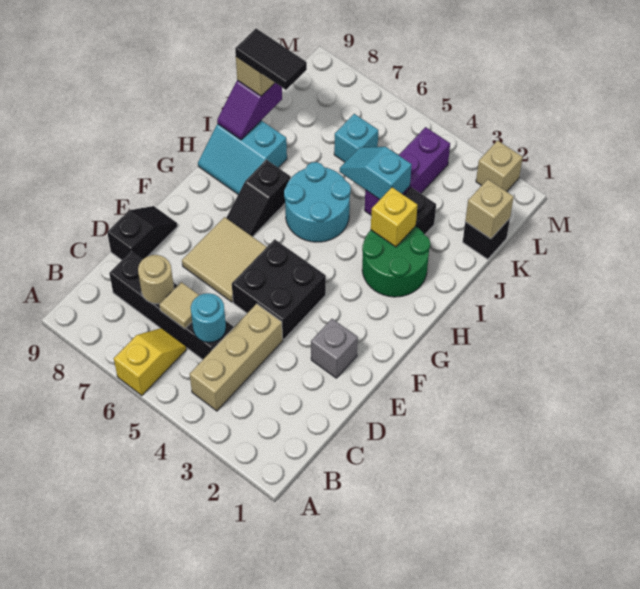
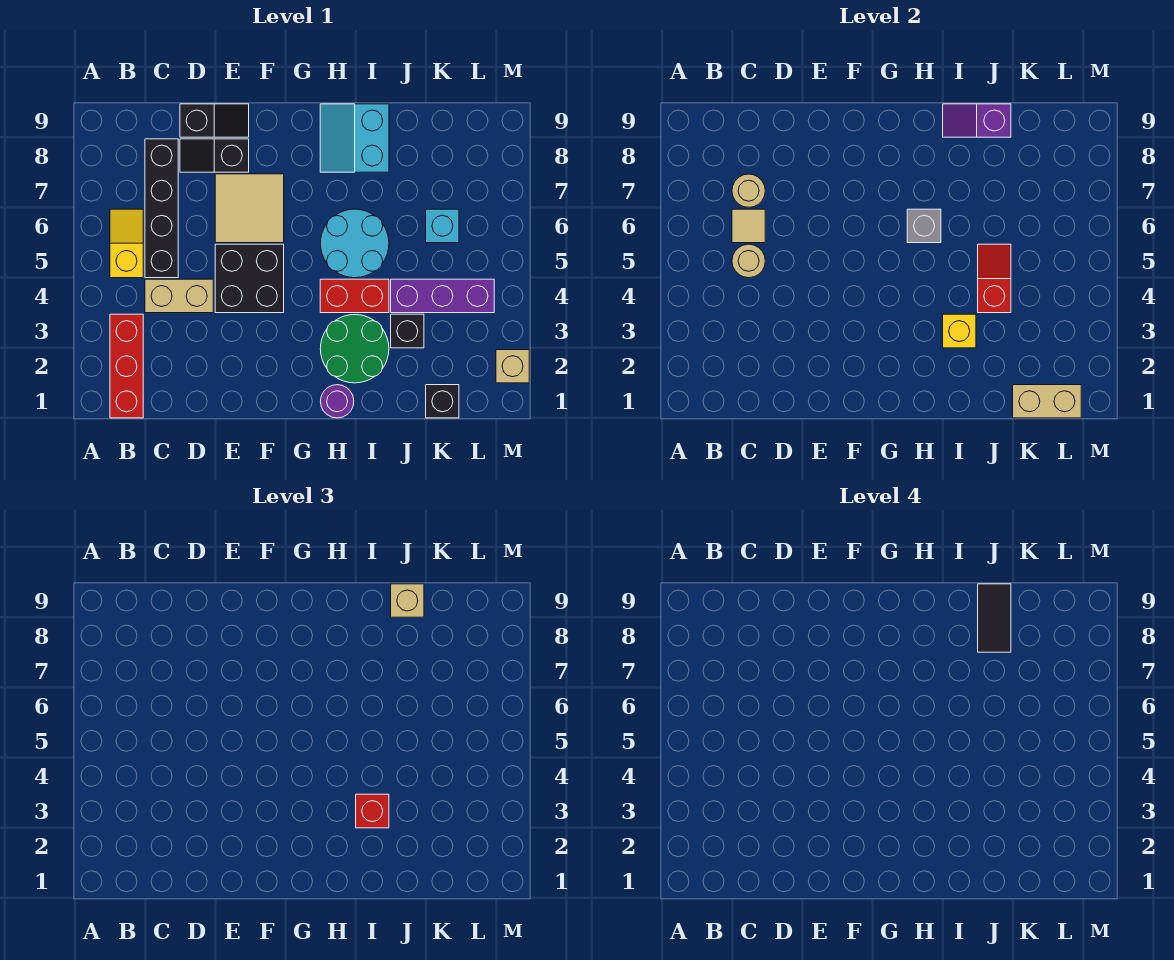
yellow slope A6:B6 level 1 top A -> yellow slope B5:B6 level 1 top 5
none -> red brick B1:B3 level 1
tan brick B4:D4 level 1 -> tan brick C4:D4 level 1
cyan round brick C5 level 2 -> tan round brick C5 level 2
grey brick E2 level 1 -> grey brick H6 level 2
black slope G7:H7 level 1 top H -> black slope D8:E8 level 1 top E
none -> purple round brick H1 level 1
none -> red brick H4:I4 level 1
none -> red brick I3 level 3
cyan slope J4:J5 level 2 top 4 -> red slope J4:J5 level 2 top 4
tan brick K1 level 2 -> tan brick K1:L1 level 2

